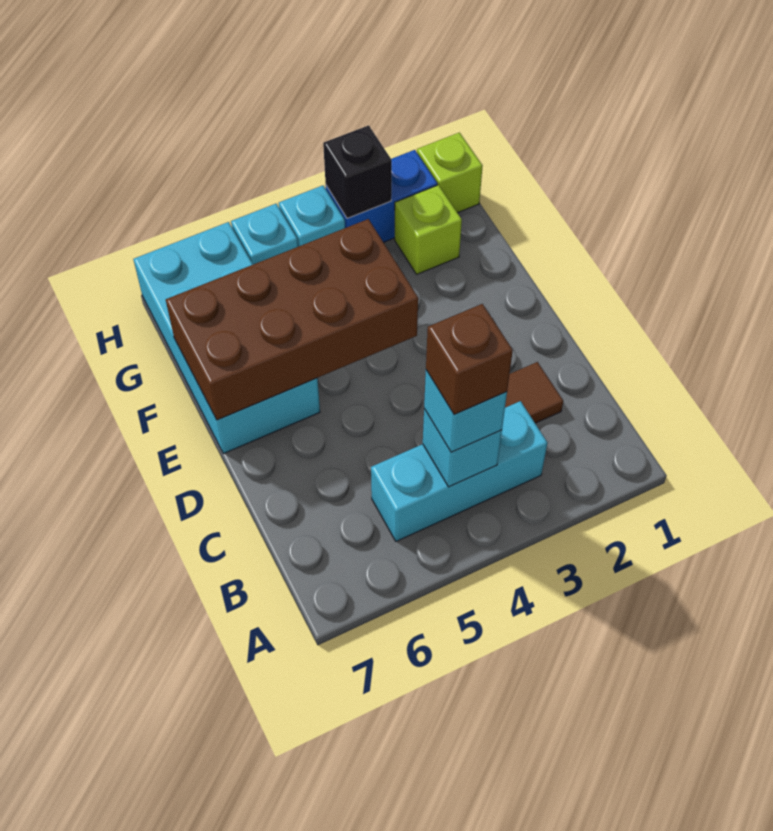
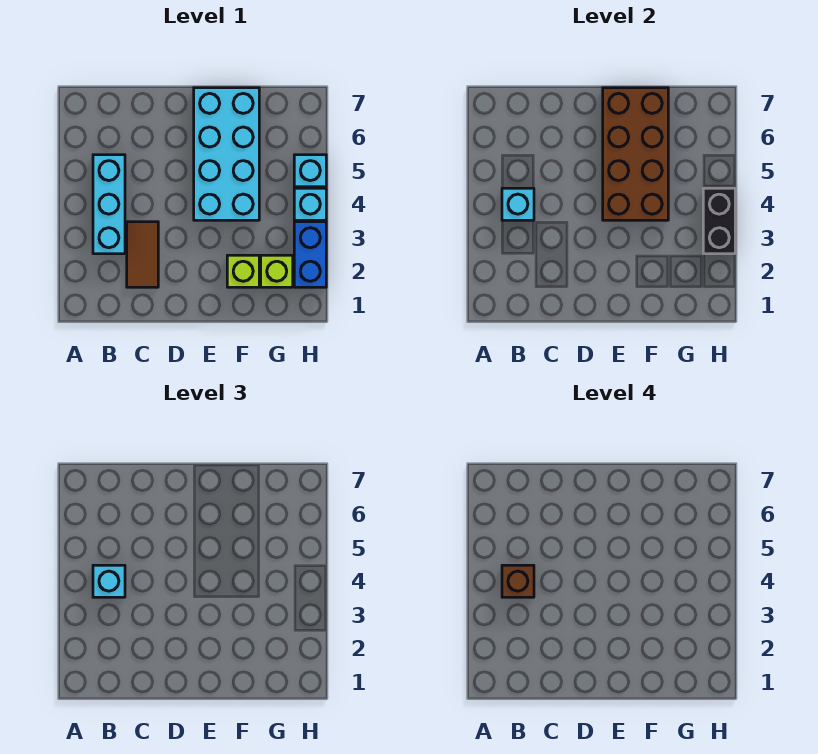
cyan brick E6:H7 level 1 -> cyan brick E4:F7 level 1
lime brick H1 level 1 -> lime brick F2 level 1
black brick H3 level 2 -> black brick H3:H4 level 2

